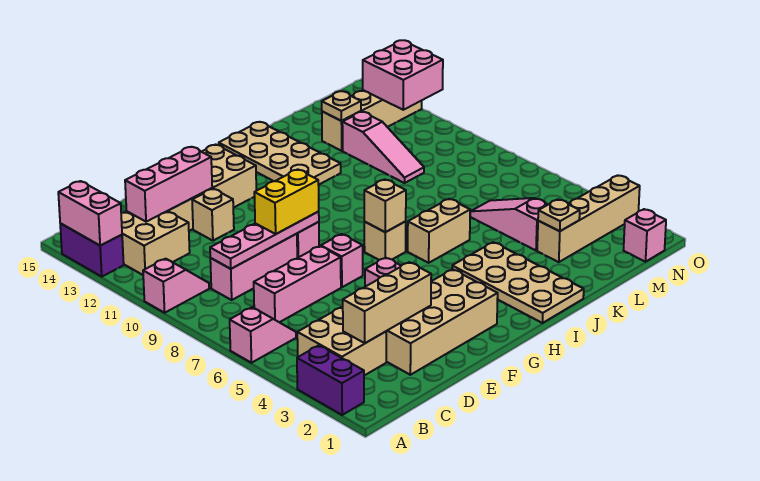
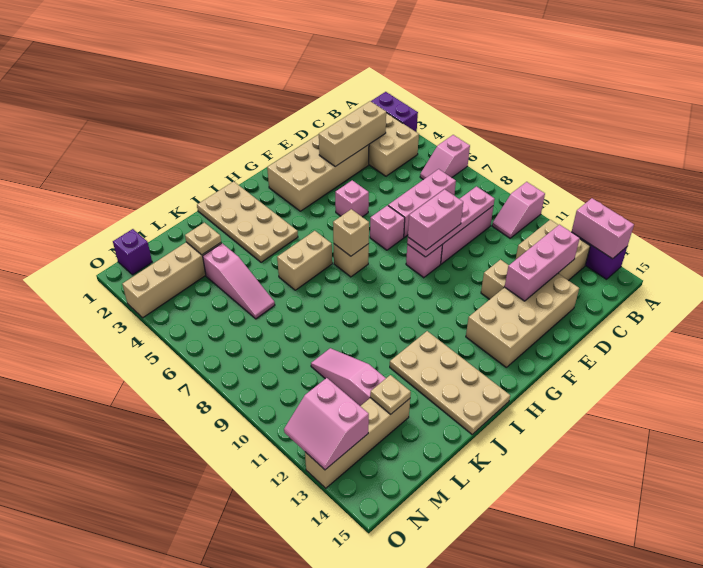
yellow brick E9:F9 level 3 -> pink brick E9:F9 level 3
pink brick N1 level 1 -> purple brick N1 level 1
pink brick N12:O13 level 2 -> pink slope N12:O13 level 2 top N

